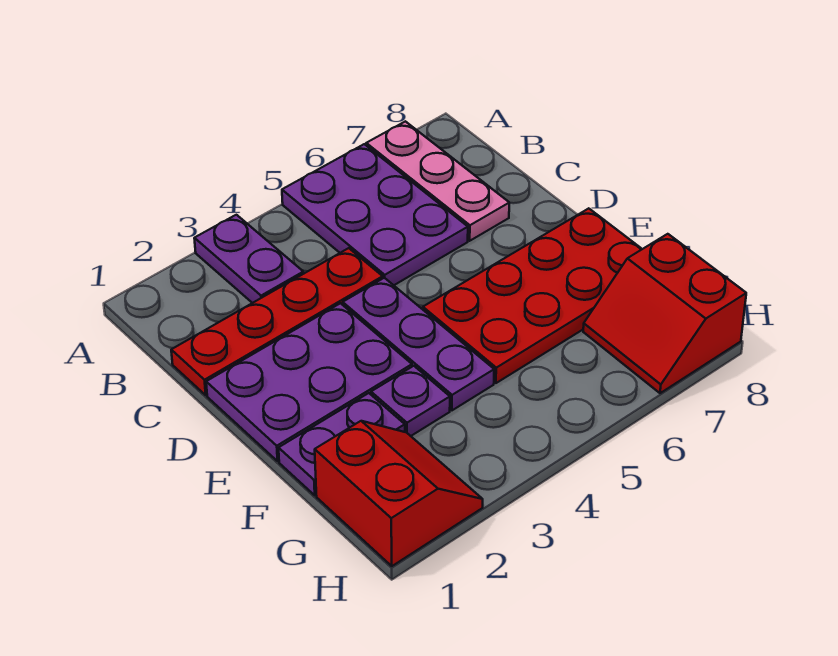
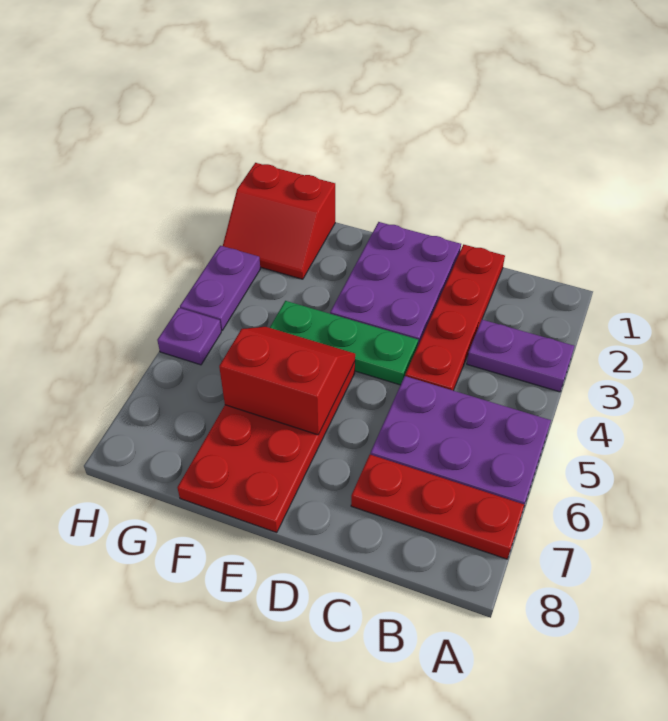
pink plate A7:C7 level 1 -> red plate A7:C7 level 1
purple plate D4:F4 level 1 -> green plate D4:F4 level 1
purple plate F1:F2 level 1 -> purple plate H3:H4 level 1
purple plate F3 level 1 -> purple plate H5 level 1
red slope G7:H8 level 1 top 8 -> red slope E5:F6 level 2 top 6

